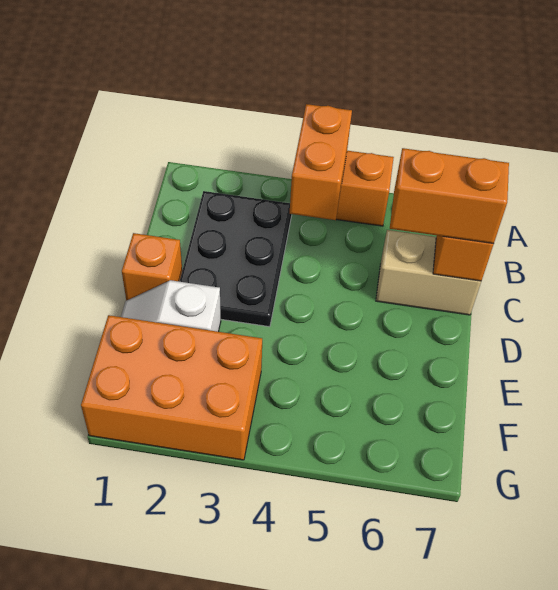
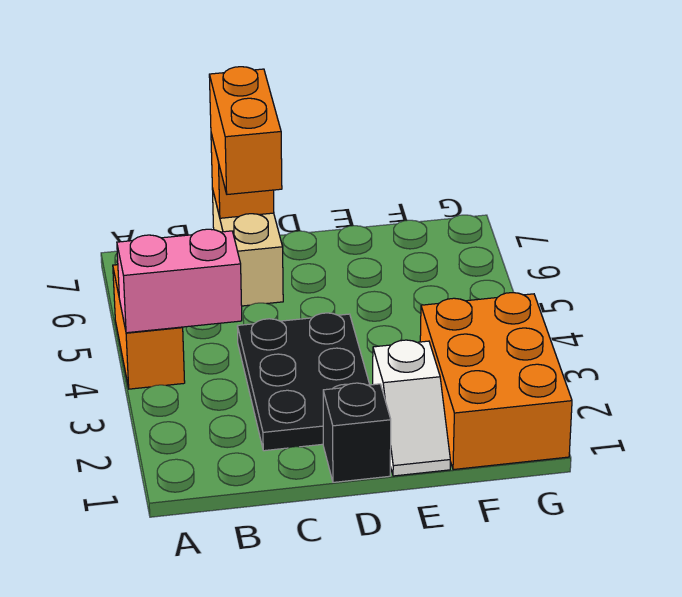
orange brick A4:B4 level 2 -> pink brick A4:B4 level 2
black plate B2:D3 level 1 -> black plate C2:D4 level 1
orange brick D1 level 1 -> black brick D1 level 1

